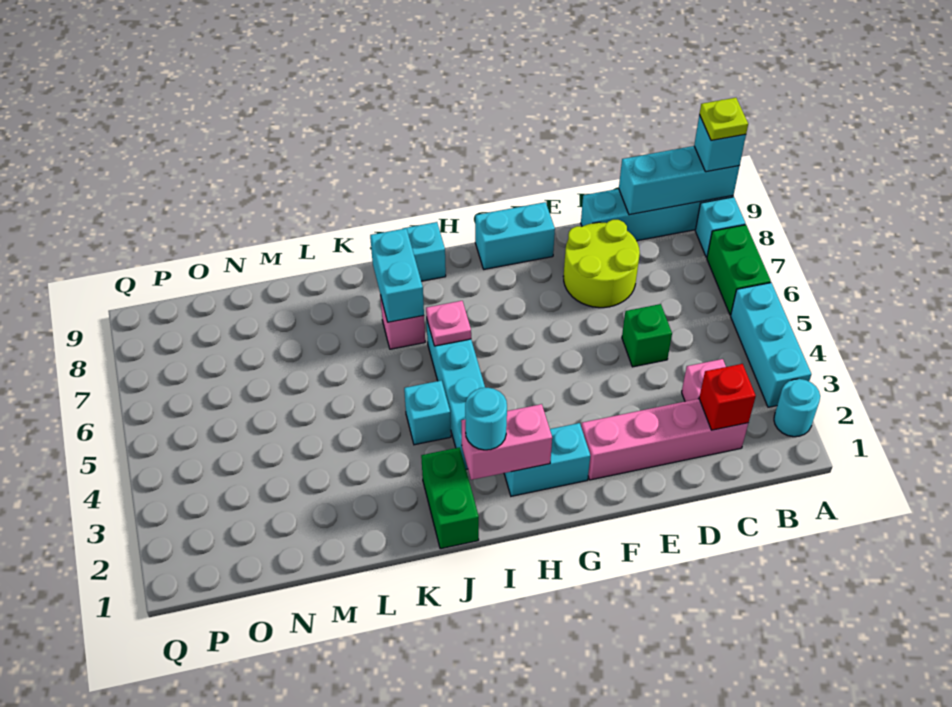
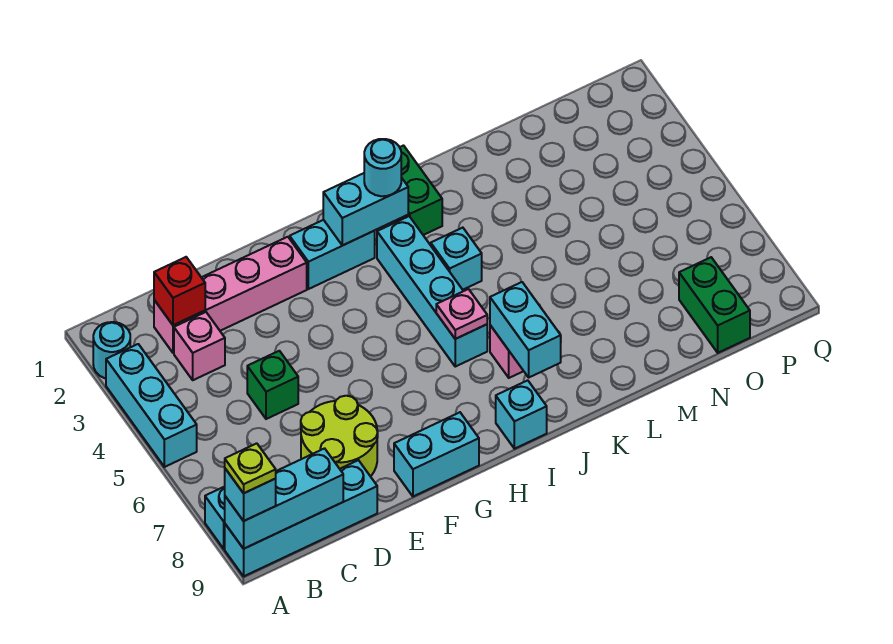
green brick A6:A7 level 1 -> green brick O8:O9 level 1
pink brick H2:I2 level 2 -> cyan brick H2:I2 level 2

